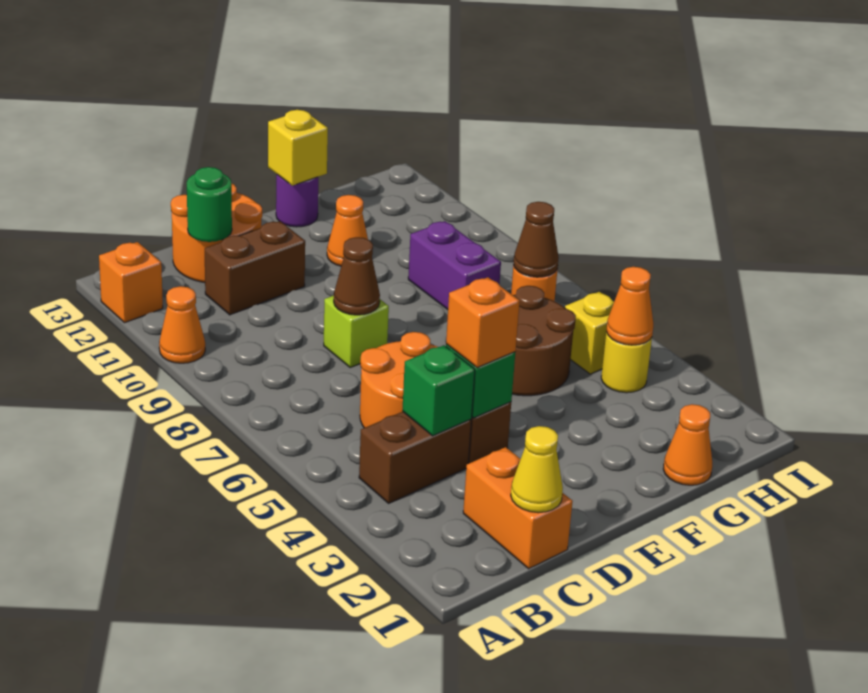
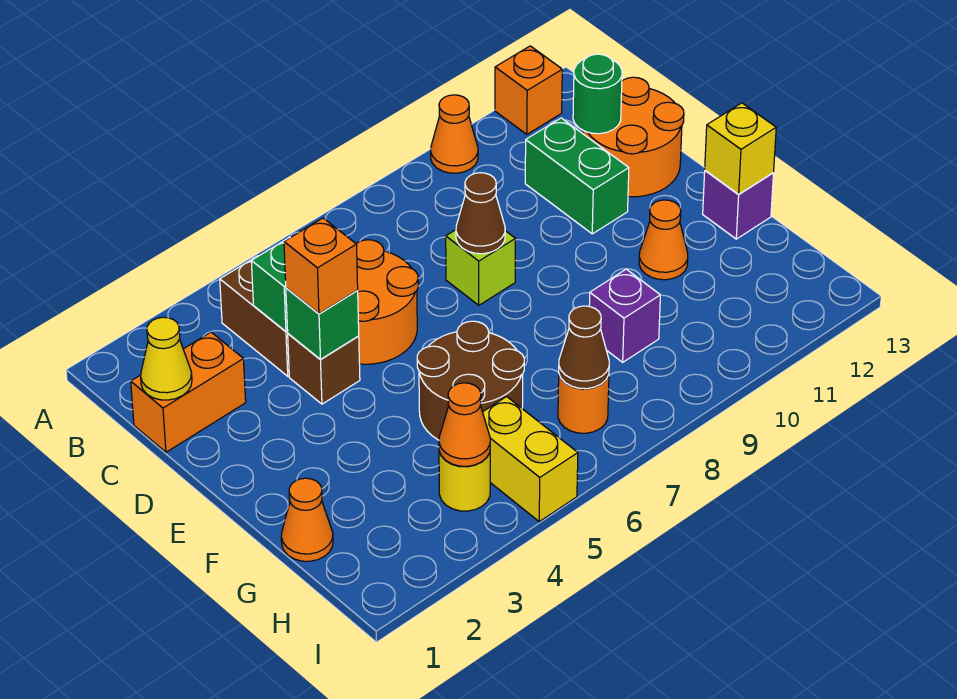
brown brick C11:D11 level 1 -> green brick C11:D11 level 1
purple round brick F13 level 1 -> purple brick F13 level 1
purple brick G8:G9 level 1 -> purple brick G9 level 1
yellow brick H5 level 1 -> yellow brick H5:I5 level 1

